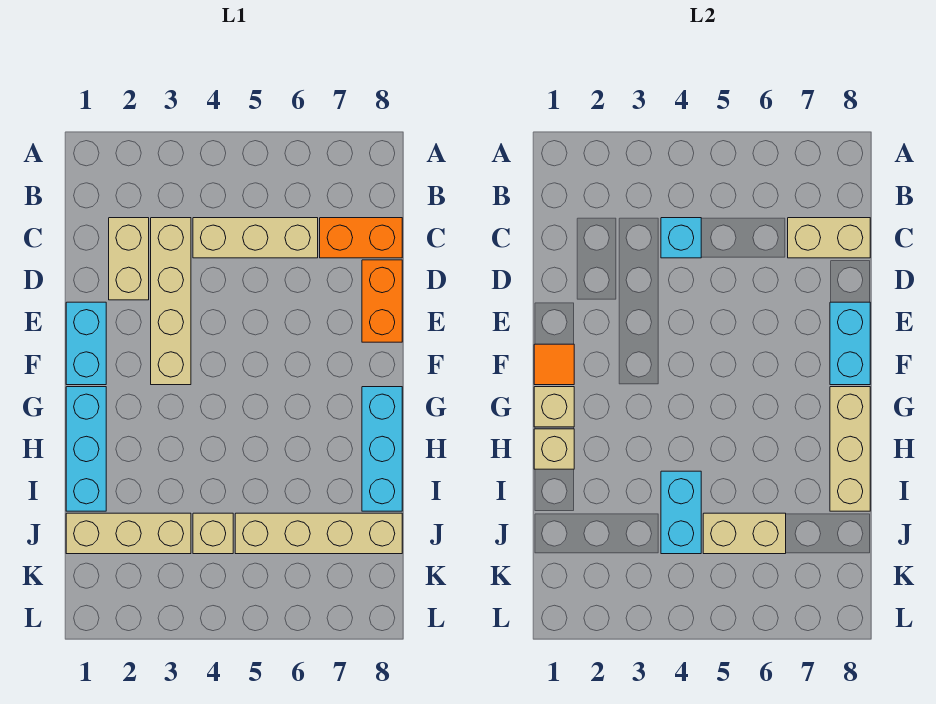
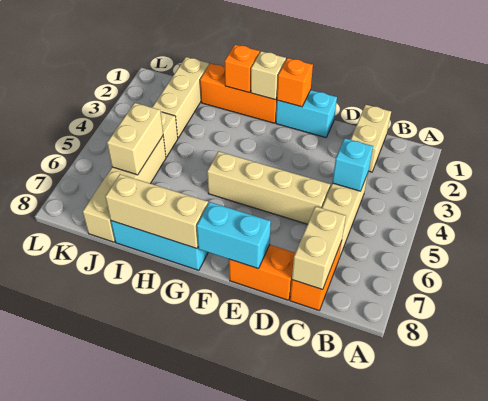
tan brick C2:D2 level 1 -> tan brick C1:C2 level 1
tan brick C3:F3 level 1 -> tan brick D5:G5 level 1
orange tile F1 level 2 -> orange brick F1 level 2
cyan brick G1:I1 level 1 -> orange brick G1:I1 level 1
tan brick H1 level 2 -> orange brick H1 level 2
cyan brick I4:J4 level 2 -> none

